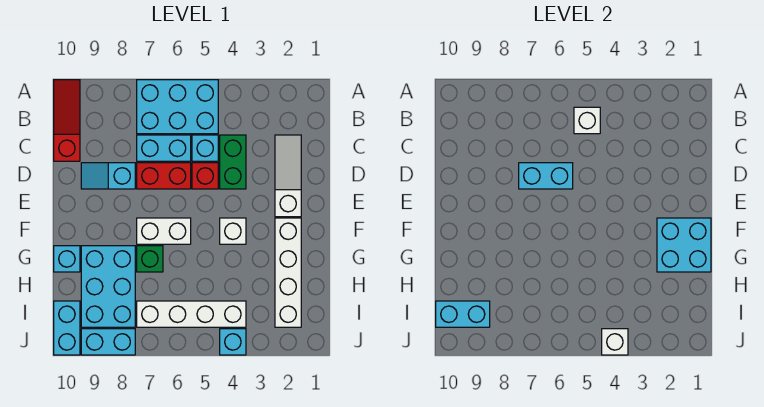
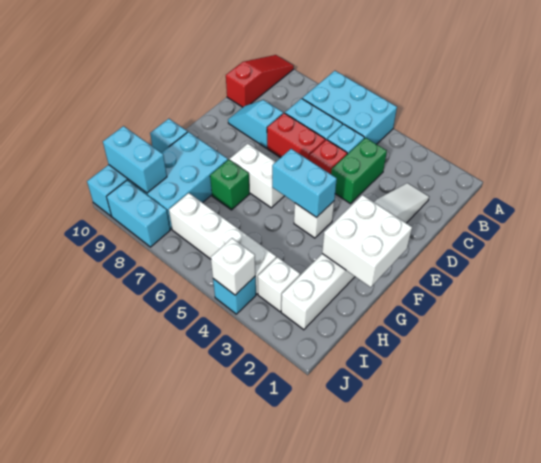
white brick B5 level 2 -> white brick I3 level 1
cyan brick D6:D7 level 2 -> cyan brick F4:F5 level 2
cyan brick F1:G2 level 2 -> white brick F1:G2 level 2

